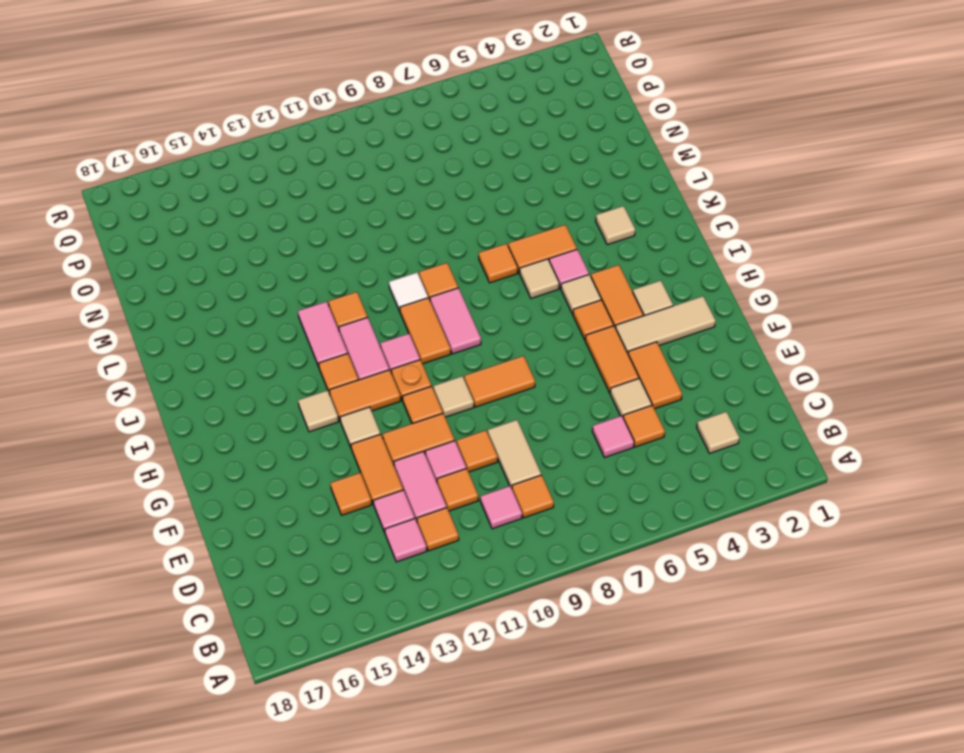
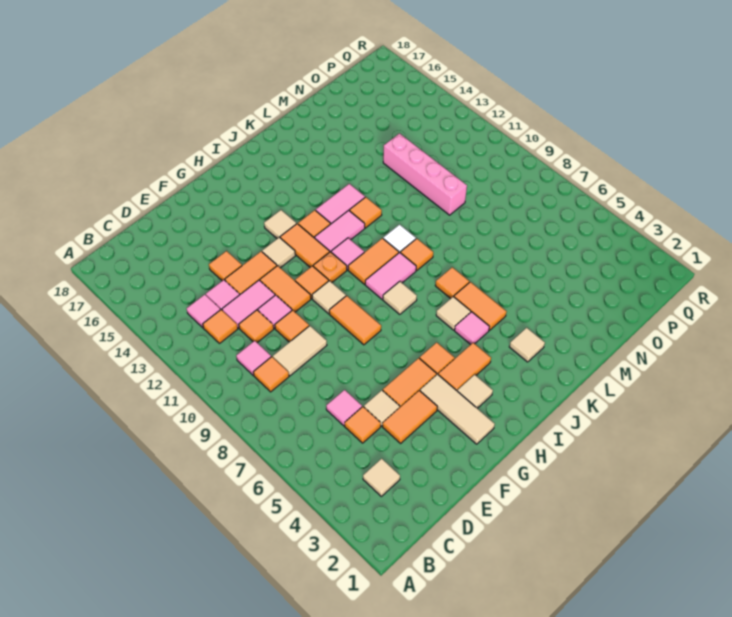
tan tile I5 level 1 -> tan tile I8 level 1
none -> pink brick N10:N13 level 1

